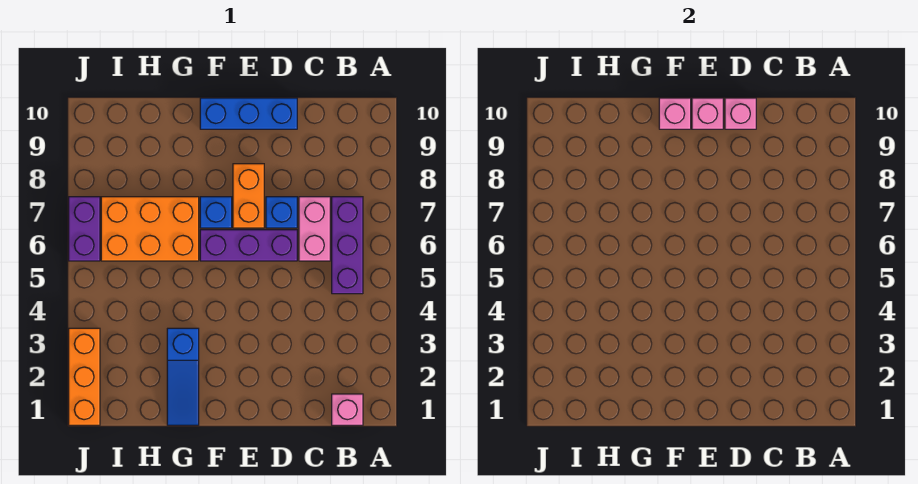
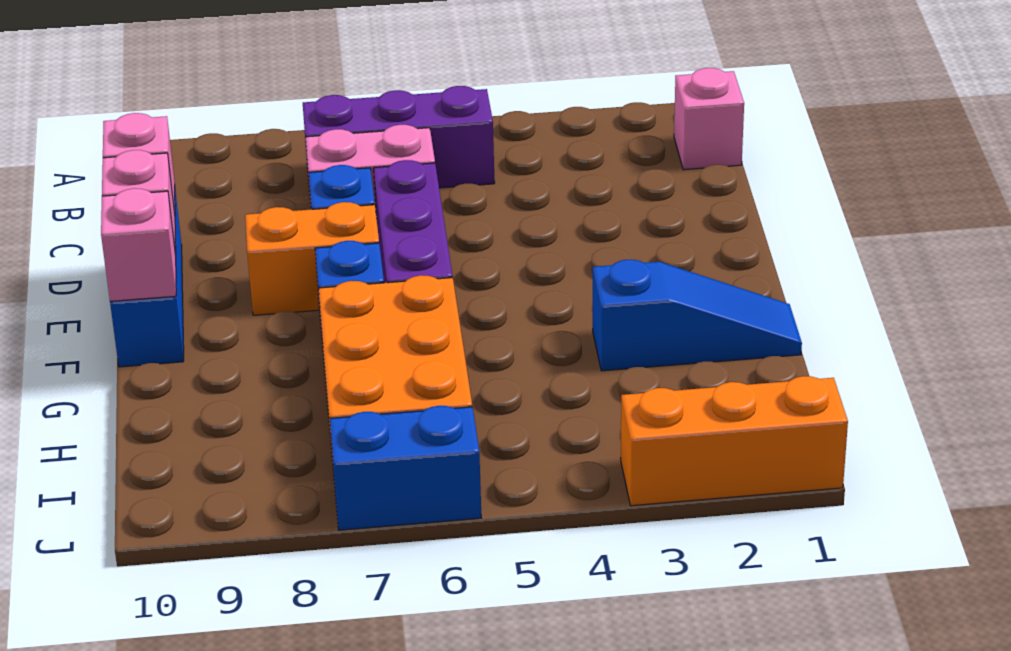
purple brick J6:J7 level 1 -> blue brick J6:J7 level 1

